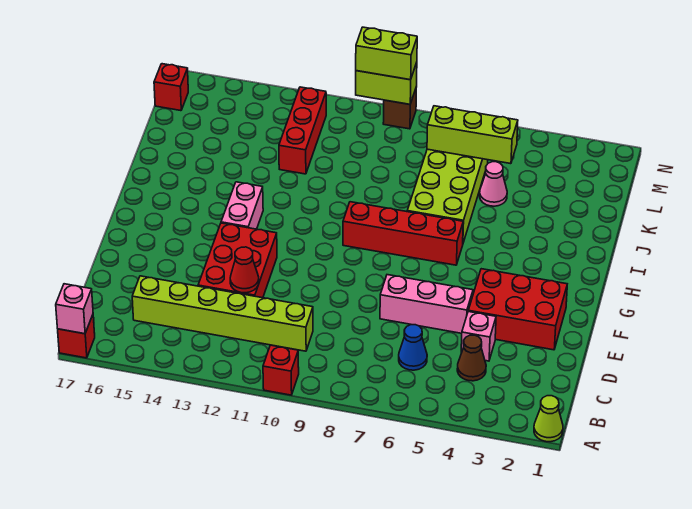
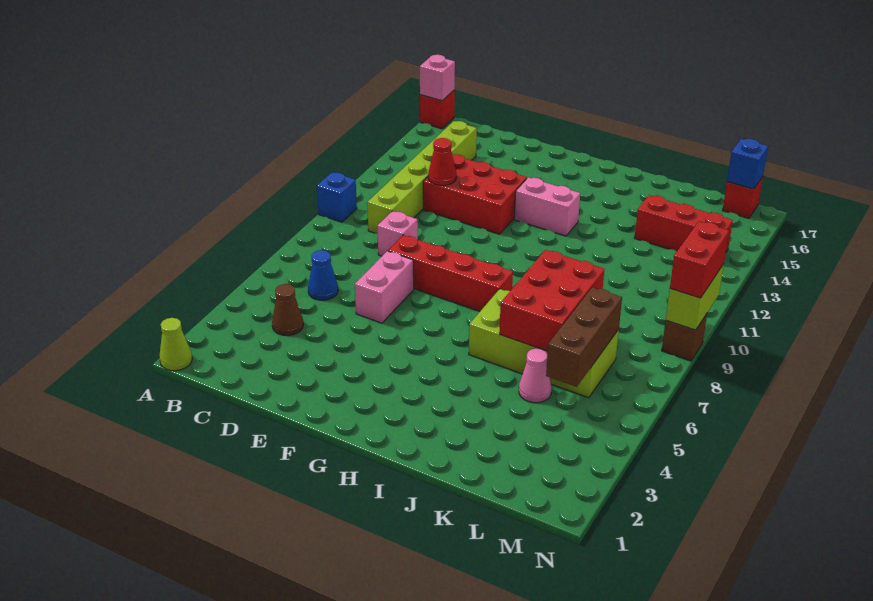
red brick A10 level 1 -> blue brick A10 level 1
pink brick D4 level 1 -> pink brick D9 level 1
red brick E2:F4 level 1 -> red brick J6:K8 level 2
pink brick E5:E7 level 1 -> pink brick E6:E7 level 1
red brick H6:H9 level 1 -> red brick E8:H8 level 1
red brick K12:M12 level 1 -> red brick K14:M14 level 1
lime brick L5:L7 level 2 -> brown brick L5:L7 level 2
none -> blue brick M17 level 2
lime brick N9:N10 level 3 -> red brick N9:N10 level 3

